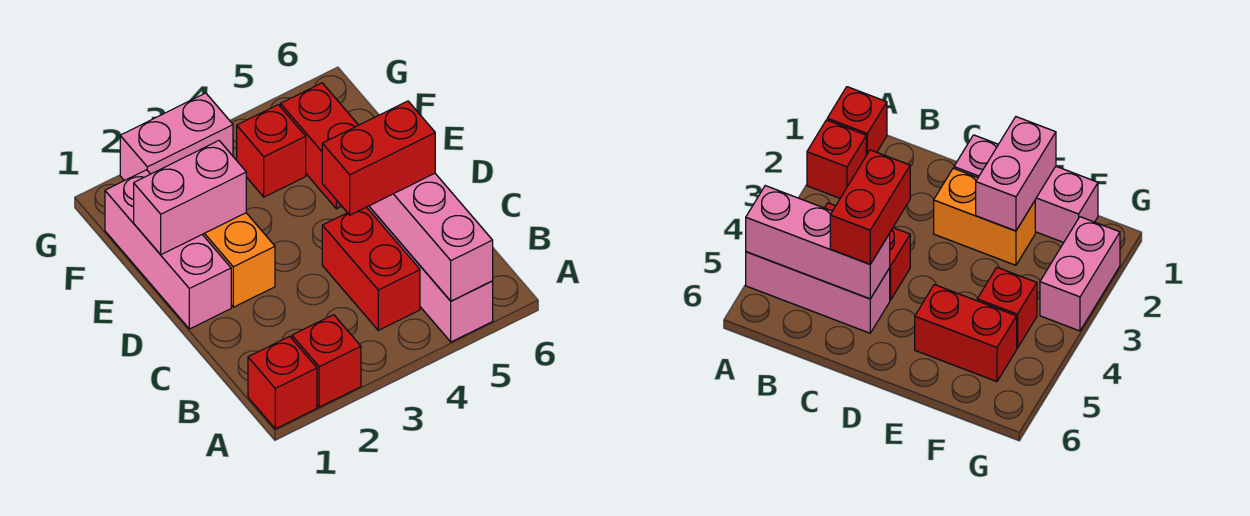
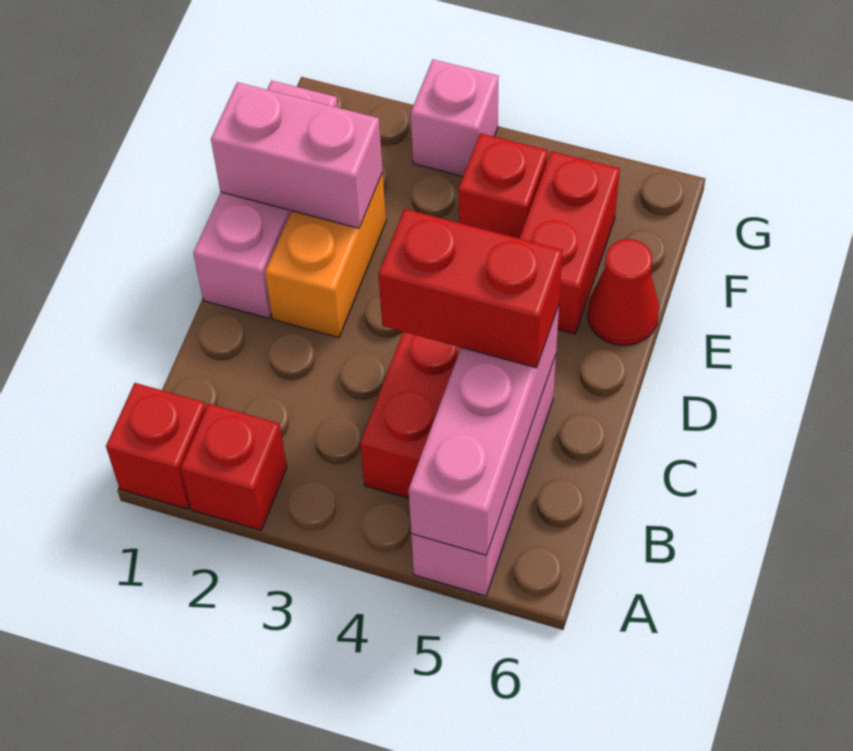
none -> red cone E6 level 1
pink brick G2:G3 level 1 -> pink brick G3 level 1

